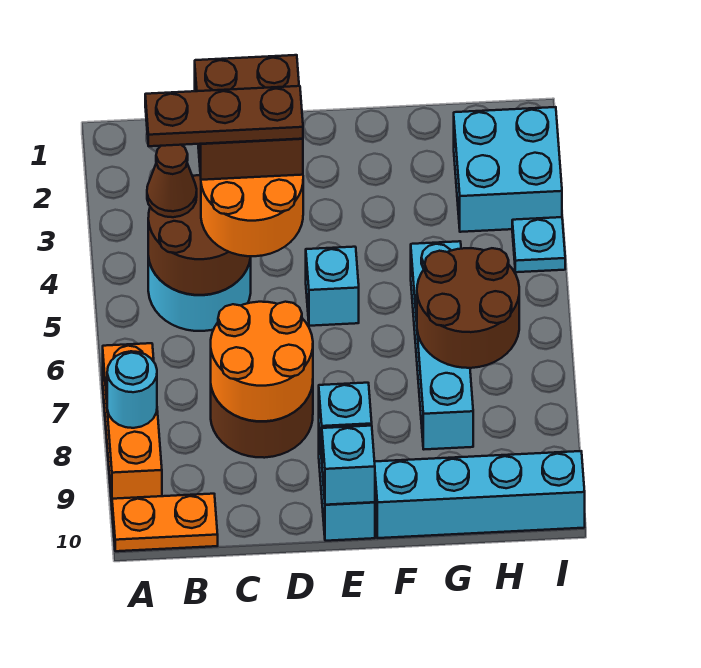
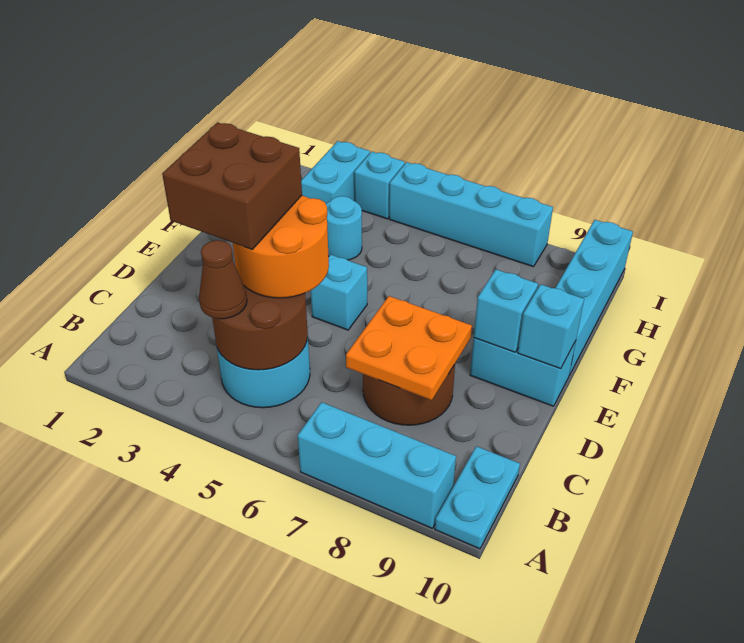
orange brick A7:A9 level 1 -> cyan brick A7:A9 level 1
cyan round brick A8 level 2 -> cyan round brick G4 level 1
orange plate A10:B10 level 1 -> cyan plate A10:B10 level 1
brown plate B4:D4 level 5 -> none
orange round brick C7:D8 level 2 -> orange plate C7:D8 level 2
cyan brick G5:G8 level 1 -> cyan brick I5:I8 level 1
brown round brick G6:H7 level 2 -> none
cyan brick H2:I3 level 1 -> cyan brick H3:I3 level 1
cyan plate I4 level 1 -> cyan brick I4 level 1

